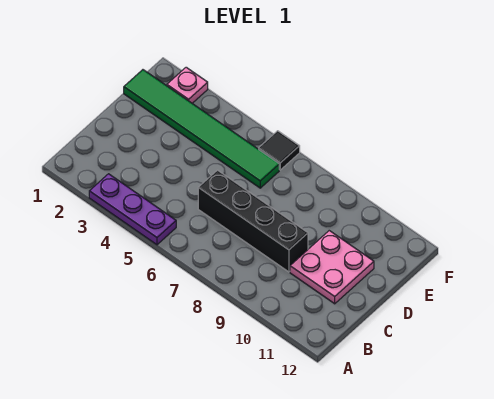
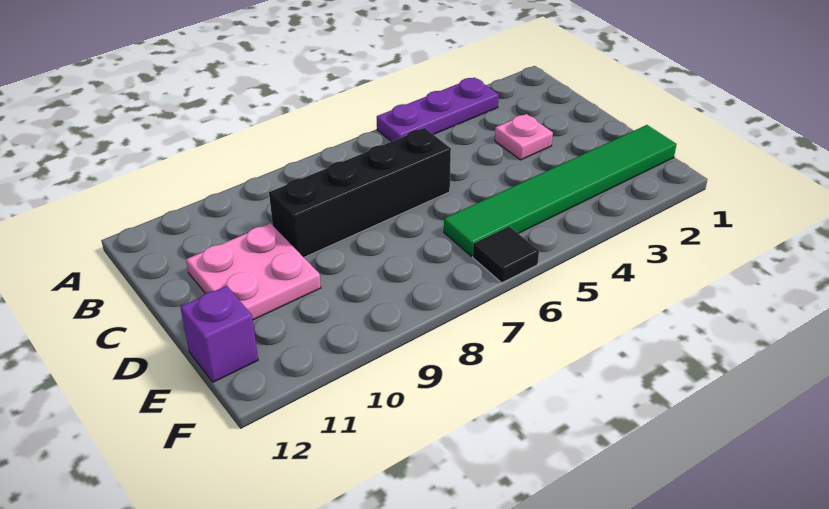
none -> purple brick E12 level 1
pink plate F2 level 1 -> pink plate C3 level 1

